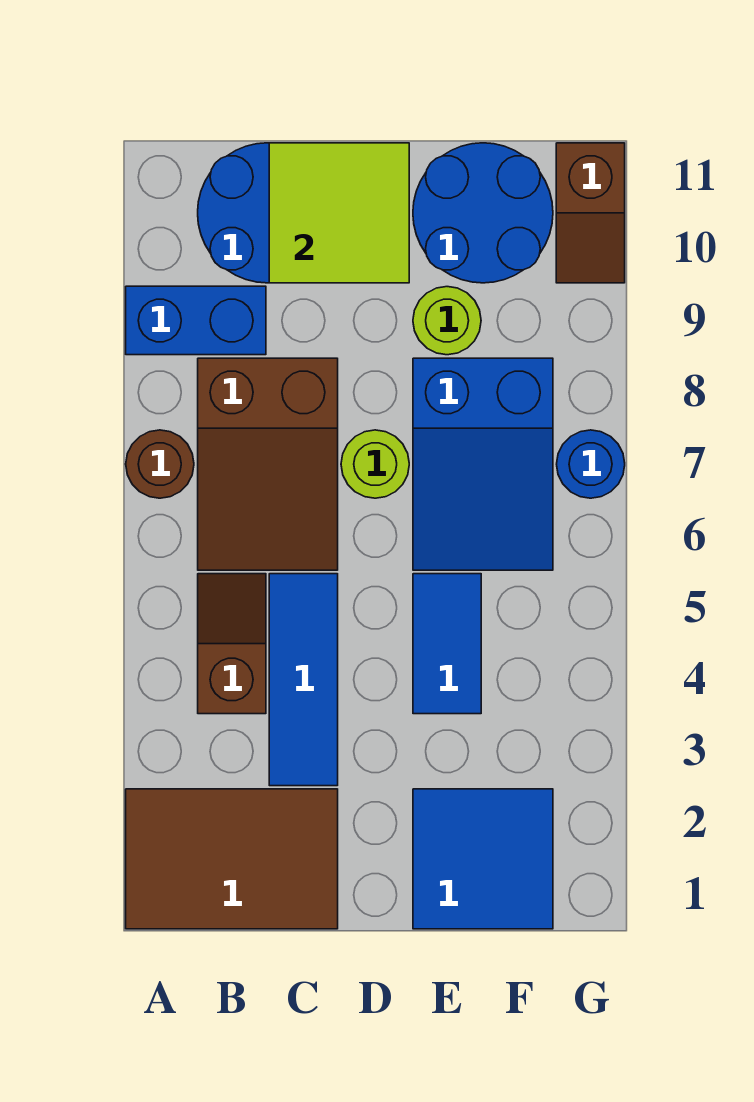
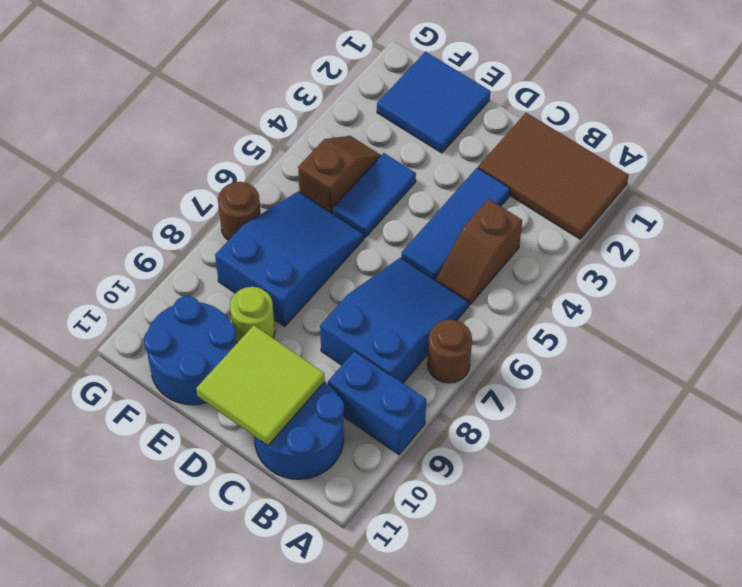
brown slope B6:C8 level 1 top 8 -> blue slope B6:C8 level 1 top 8
lime round brick D7 level 1 -> none
blue round brick G7 level 1 -> brown round brick G7 level 1
brown slope G10:G11 level 1 top 11 -> brown slope F4:F5 level 1 top 5

